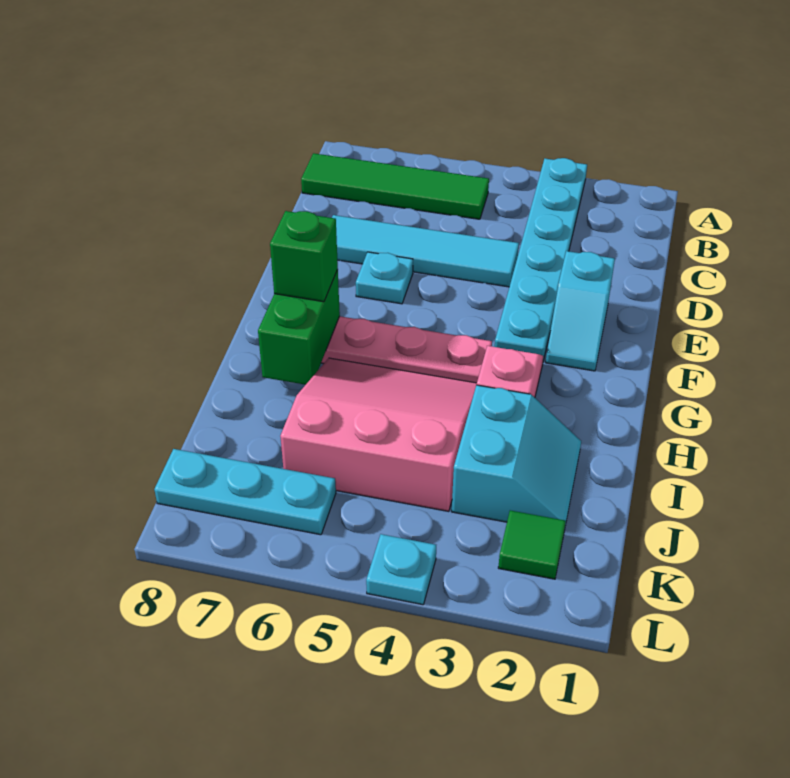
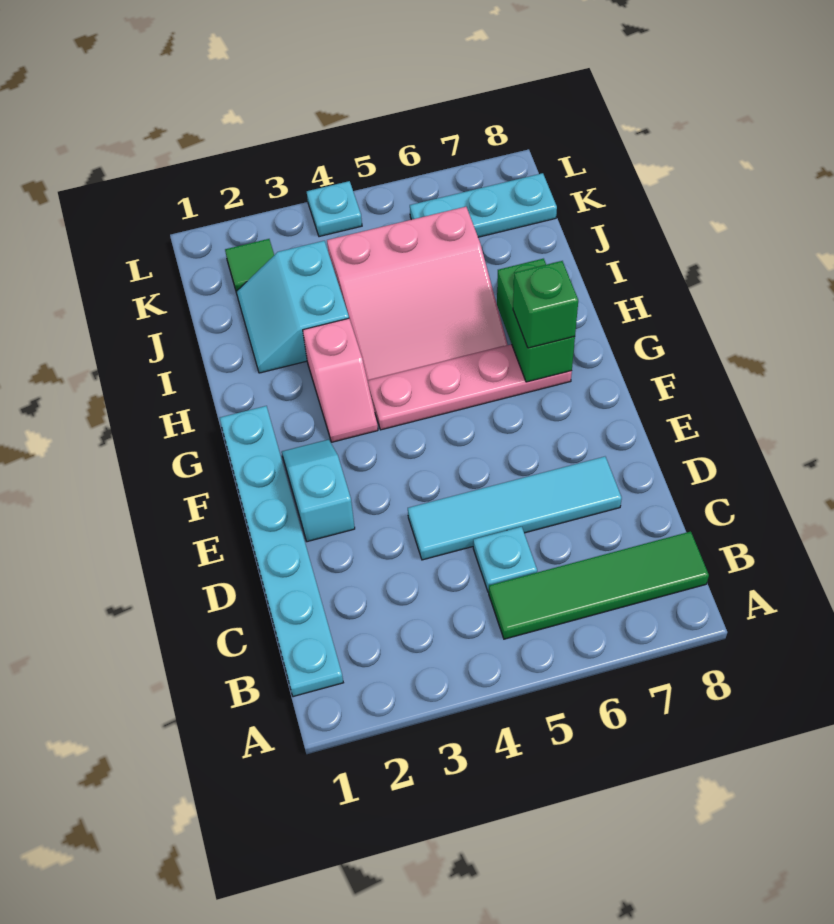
cyan plate A3:F3 level 1 -> cyan plate B1:G1 level 1
cyan plate E6 level 1 -> cyan plate C5 level 1

